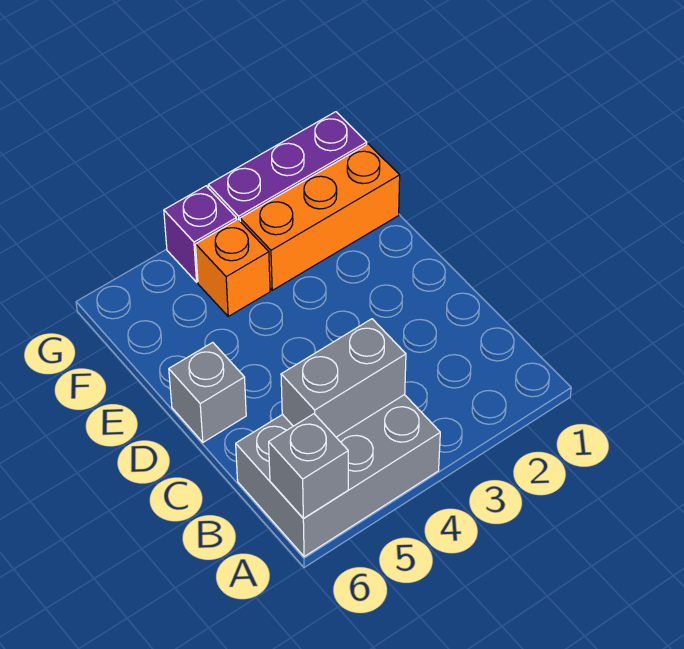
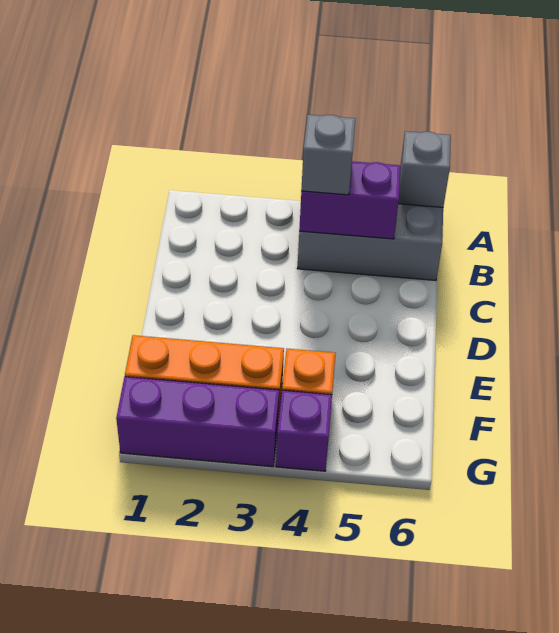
grey brick B4:B5 level 2 -> purple brick B4:B5 level 2
grey brick D6 level 1 -> grey brick B4 level 3

